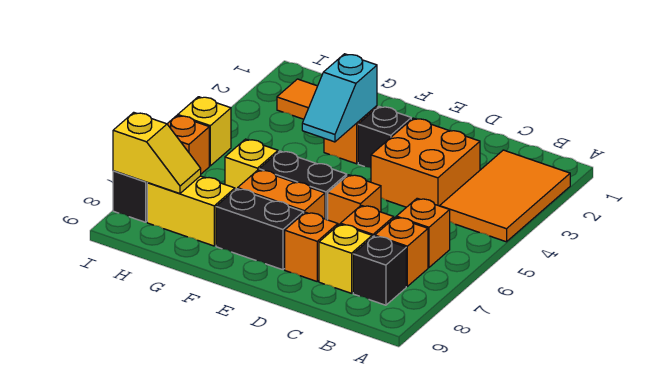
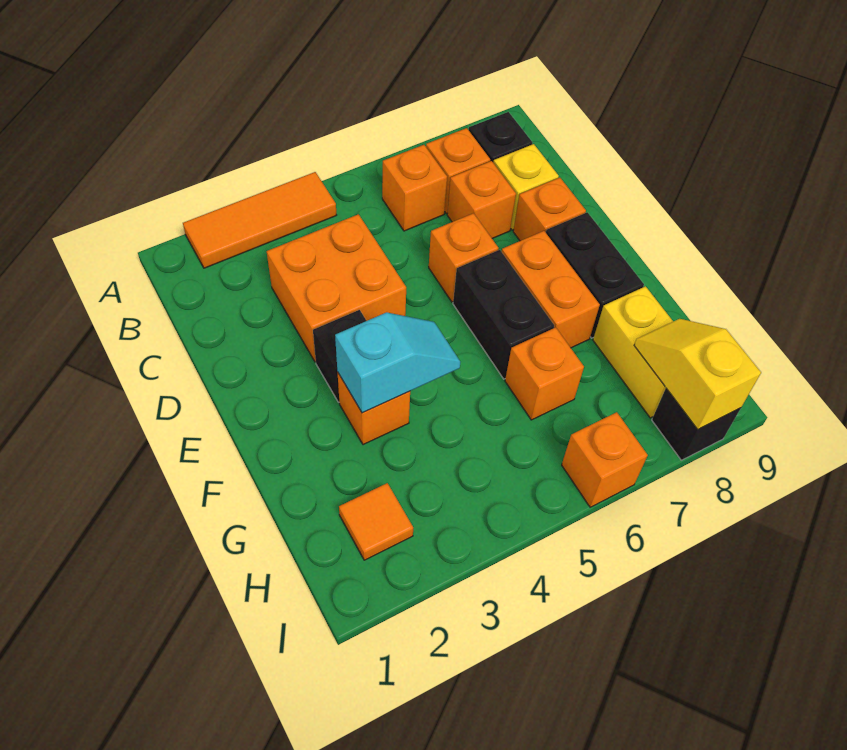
orange tile A2:B4 level 1 -> orange tile A2:A4 level 1
yellow brick G6 level 1 -> orange brick G6 level 1
yellow brick I5 level 1 -> none

